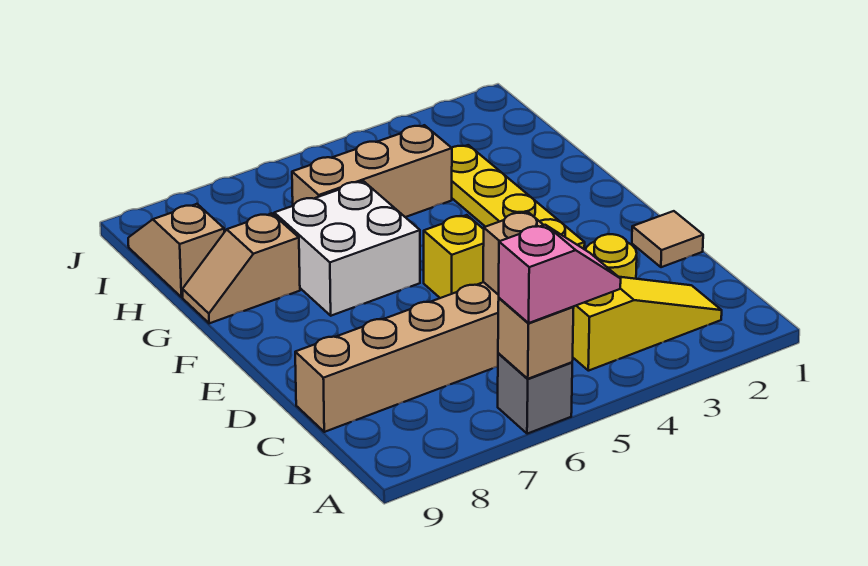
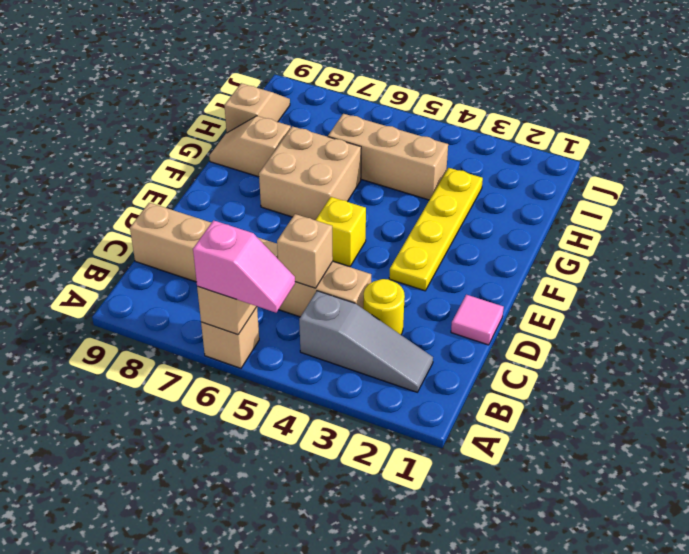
grey brick A6 level 1 -> tan brick A6 level 1
yellow slope B2:B4 level 1 top 4 -> grey slope B2:B4 level 1 top 4
tan tile D1 level 1 -> pink tile D1 level 1
white brick F6:G7 level 1 -> tan brick F6:G7 level 1

